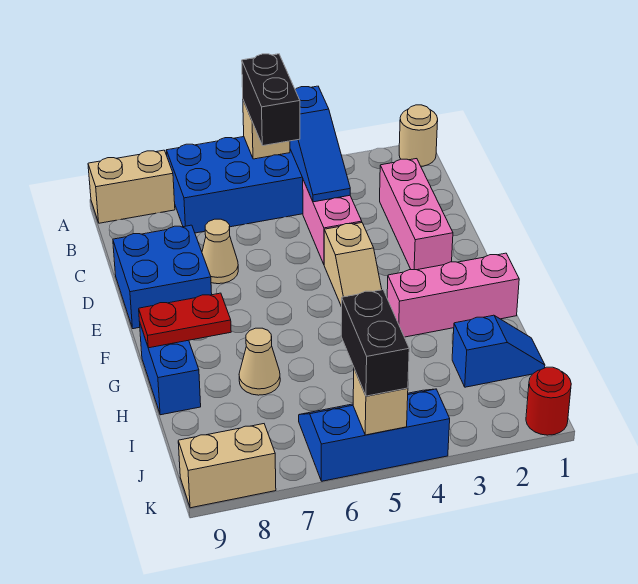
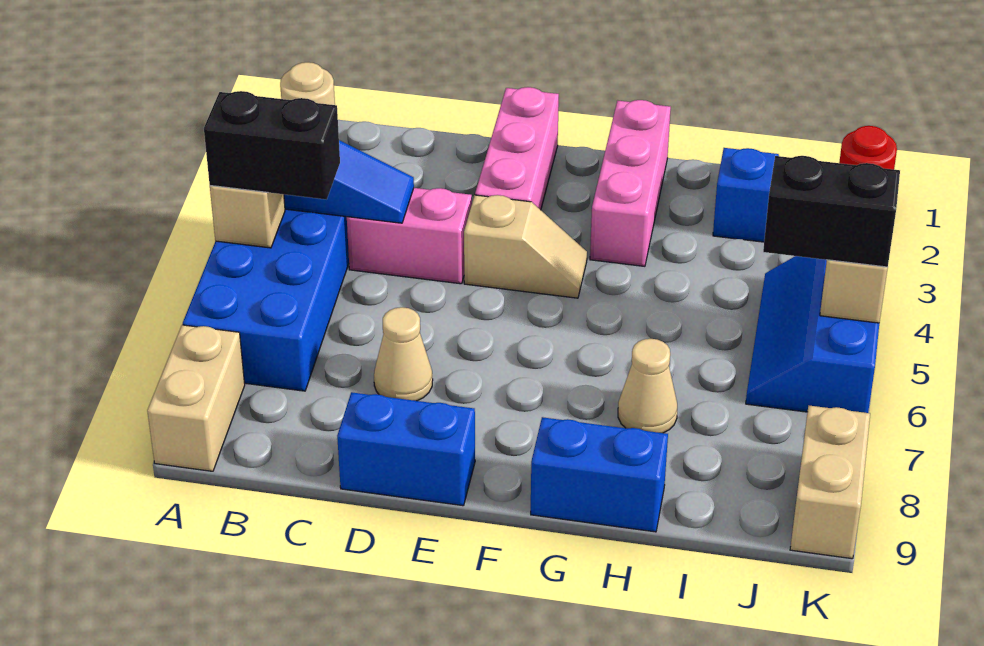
pink brick C2:E2 level 1 -> pink brick E1:E3 level 1
blue brick D8:E9 level 1 -> blue brick D9:E9 level 1
red plate G8:G9 level 2 -> none

